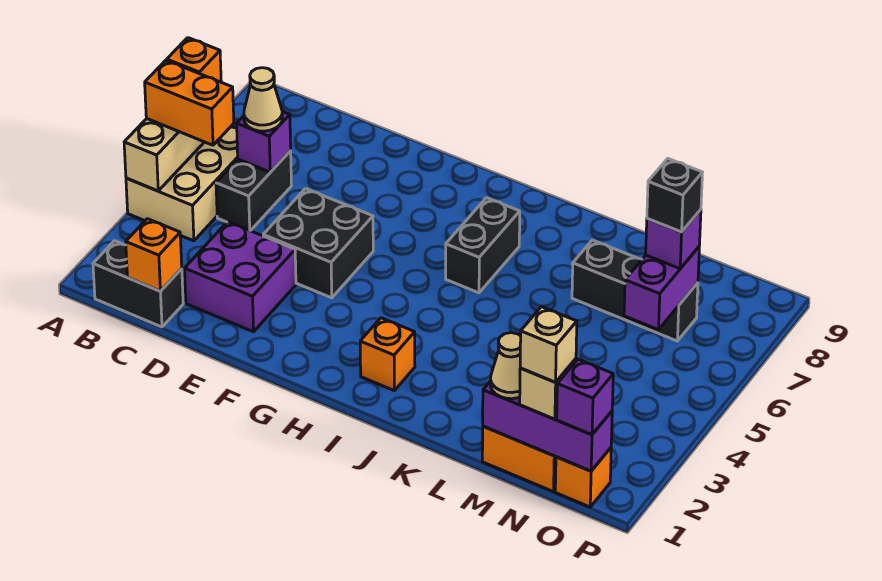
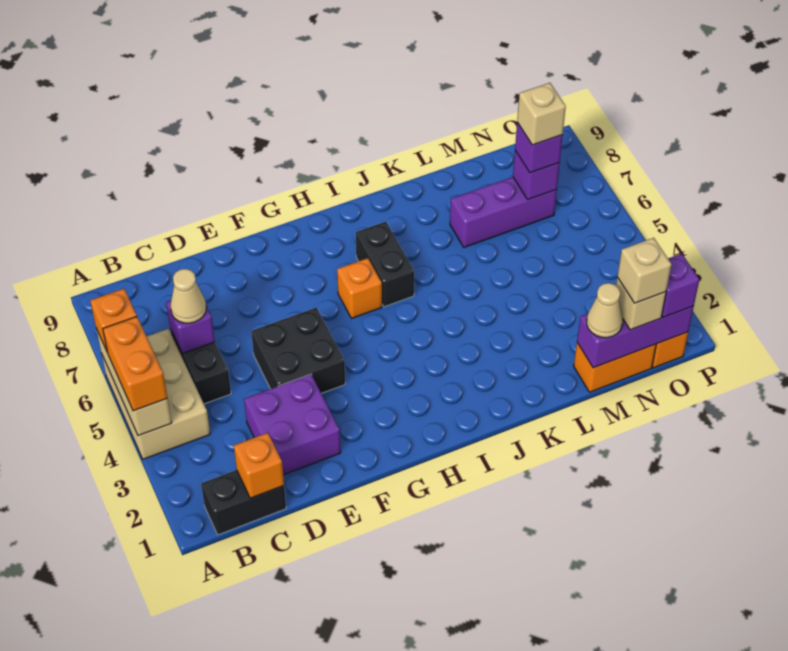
orange brick A5:B5 level 3 -> orange brick A4:A5 level 3
orange brick I2 level 1 -> orange brick H6 level 1
black brick L7:N7 level 1 -> purple brick L7:N7 level 1
purple brick N6:N7 level 2 -> purple brick N7 level 2
black brick N7 level 4 -> tan brick N7 level 4

